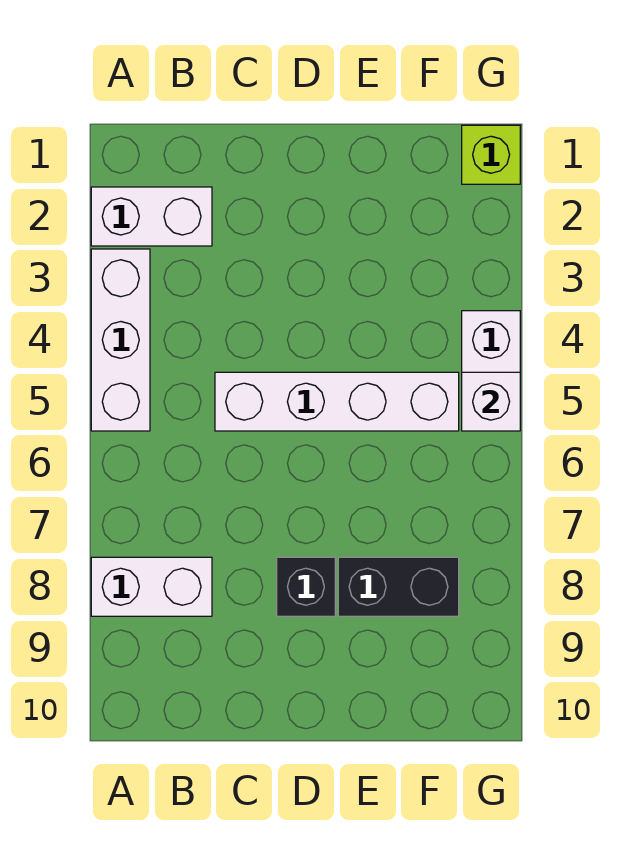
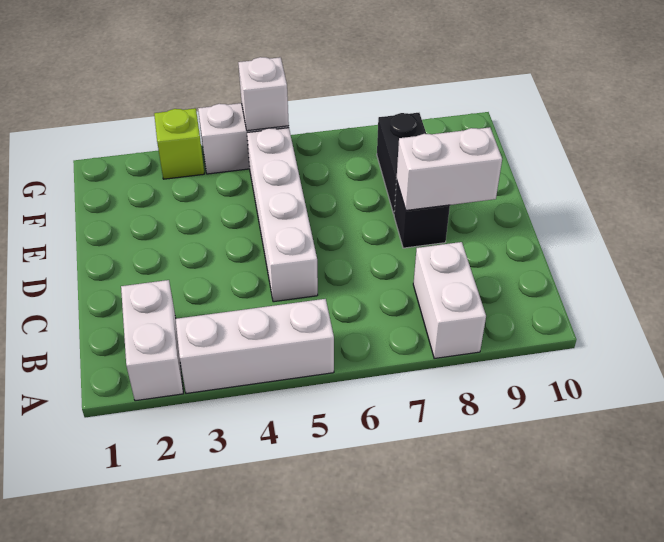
none -> white brick D8:D9 level 2
lime brick G1 level 1 -> lime brick G3 level 1

